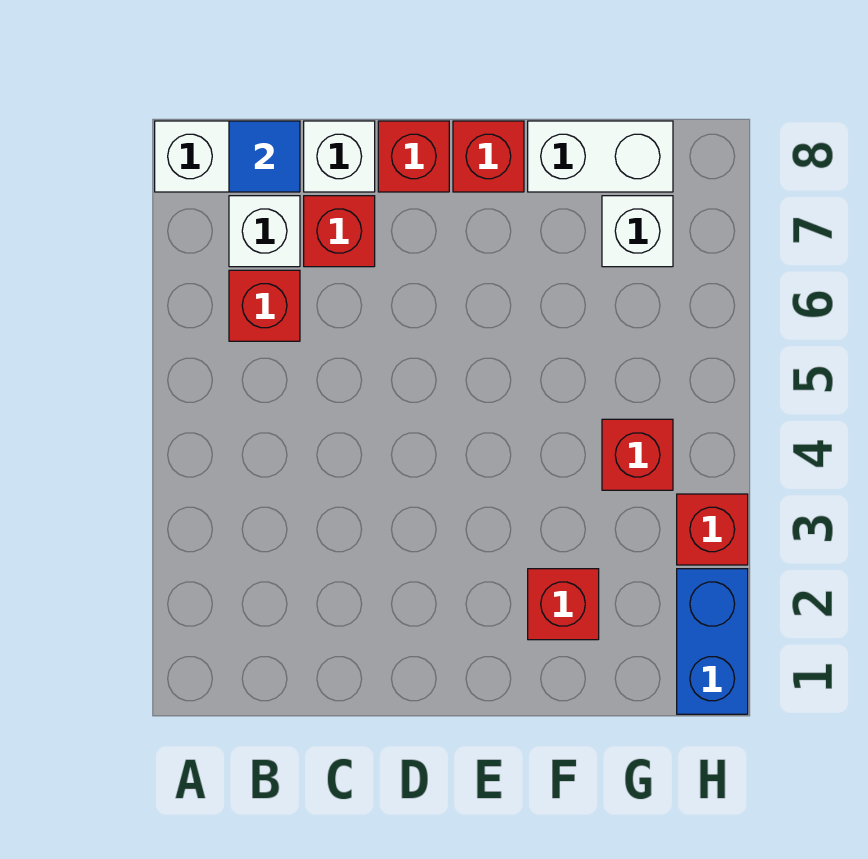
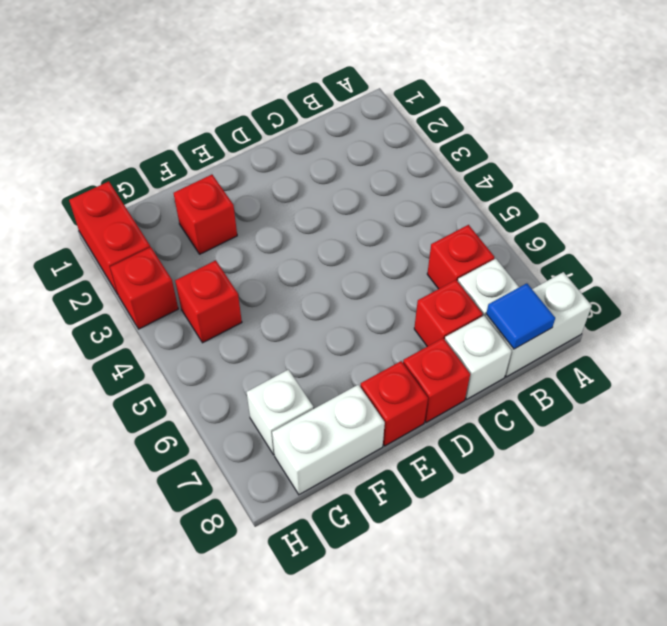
blue brick H1:H2 level 1 -> red brick H1:H2 level 1

